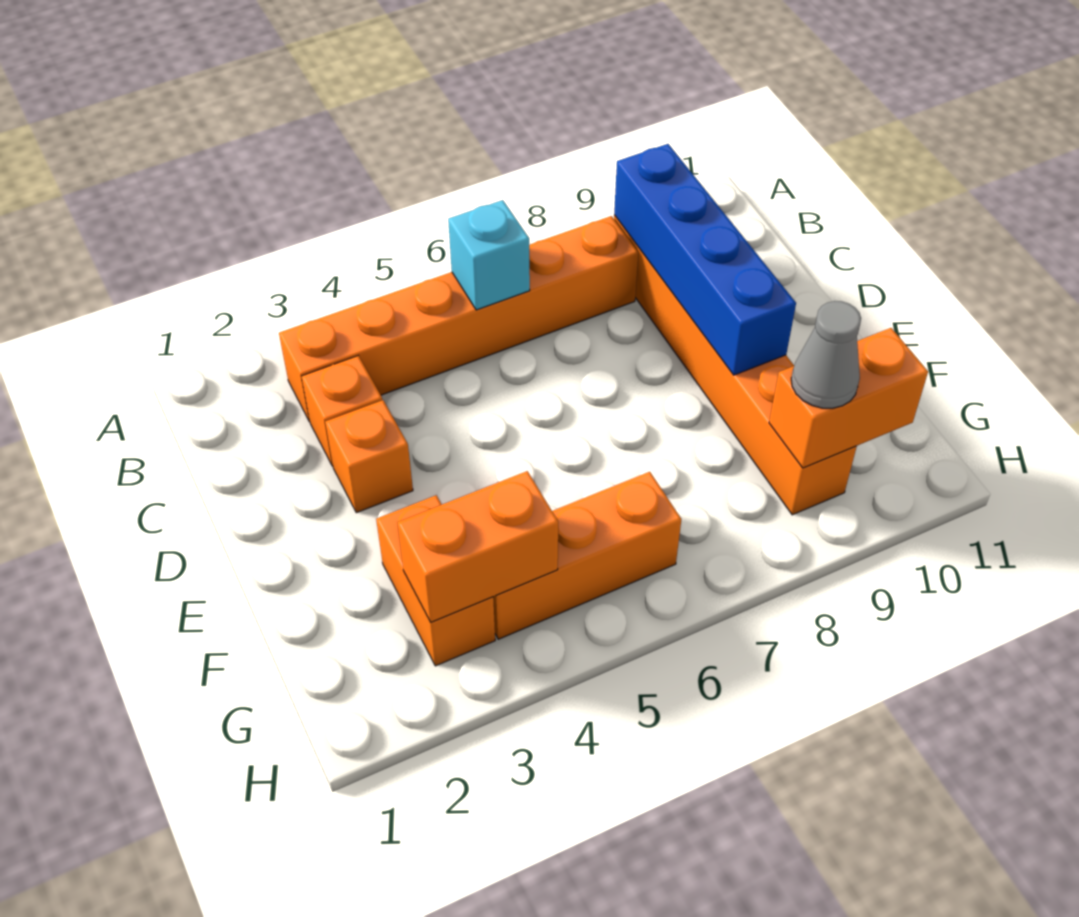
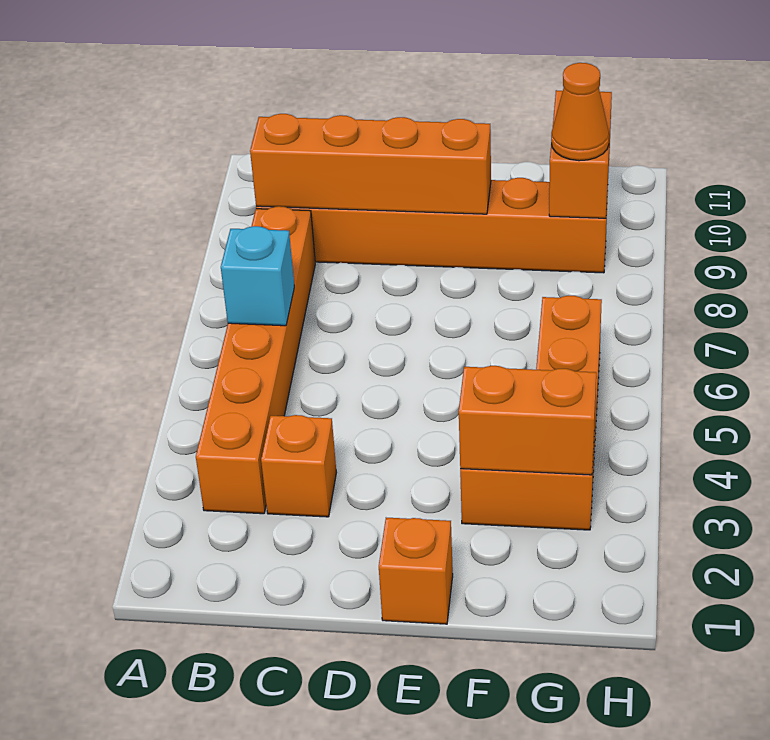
blue brick B9:E9 level 2 -> orange brick B9:E9 level 2
orange brick D3 level 1 -> orange brick E1 level 1
orange brick G3:G4 level 2 -> orange brick F3:G3 level 2
grey cone G9 level 3 -> orange cone G9 level 3

